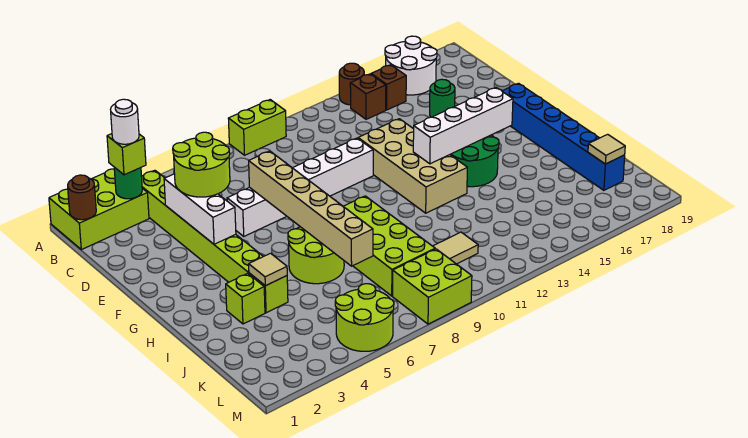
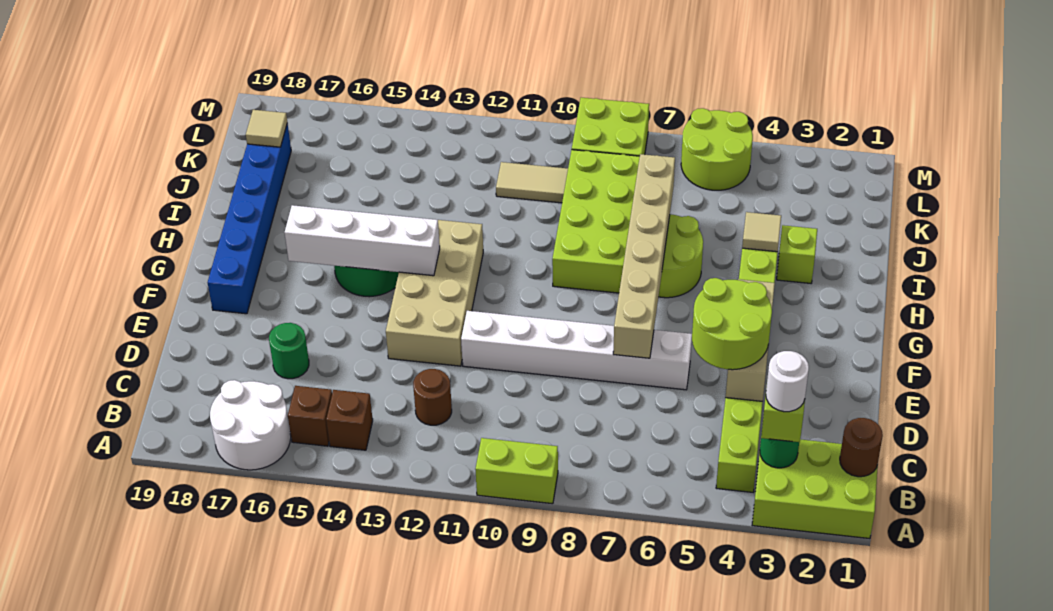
brown round brick A14 level 1 -> brown round brick C12 level 1
white brick D4:F4 level 2 -> tan brick D4:F4 level 2

